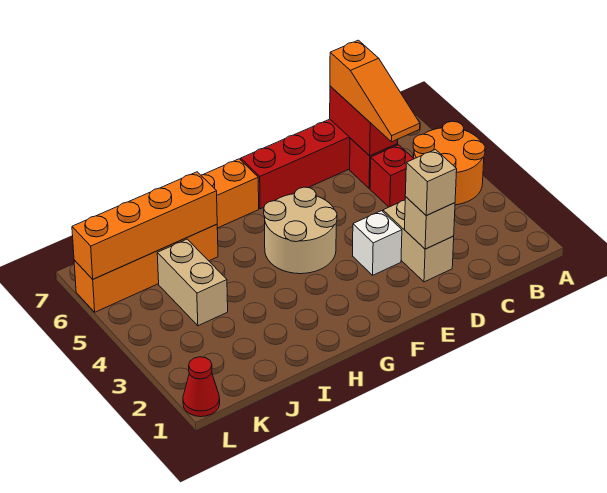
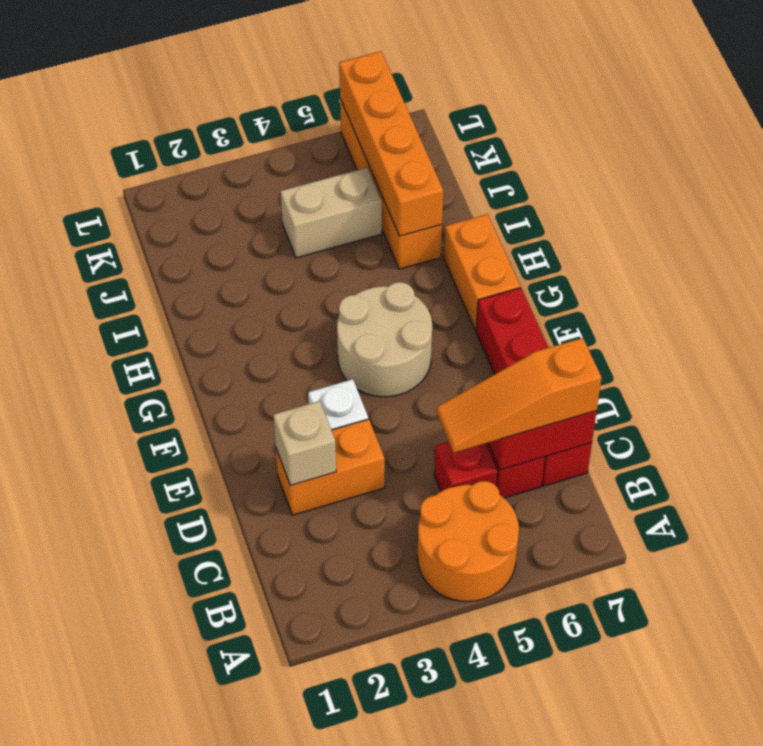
tan brick D2:D3 level 1 -> orange brick D2:D3 level 1
tan brick D2 level 3 -> none
red cone L1 level 1 -> none

